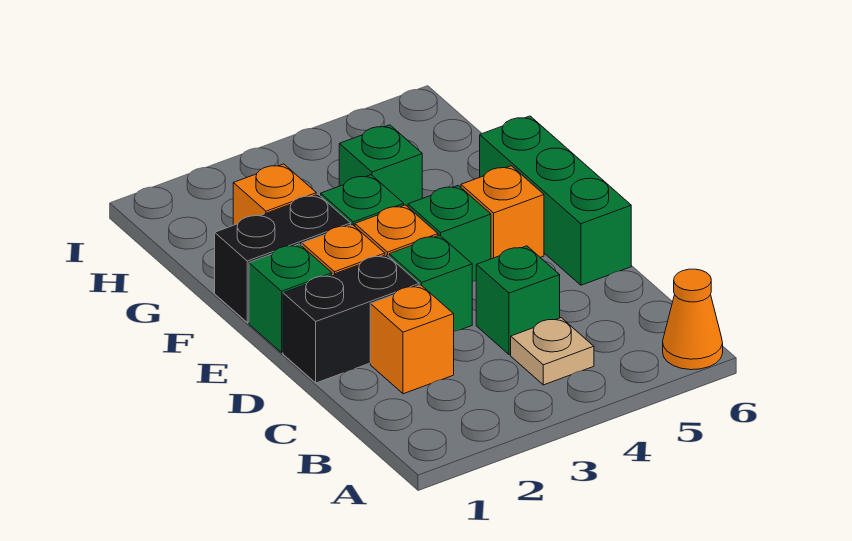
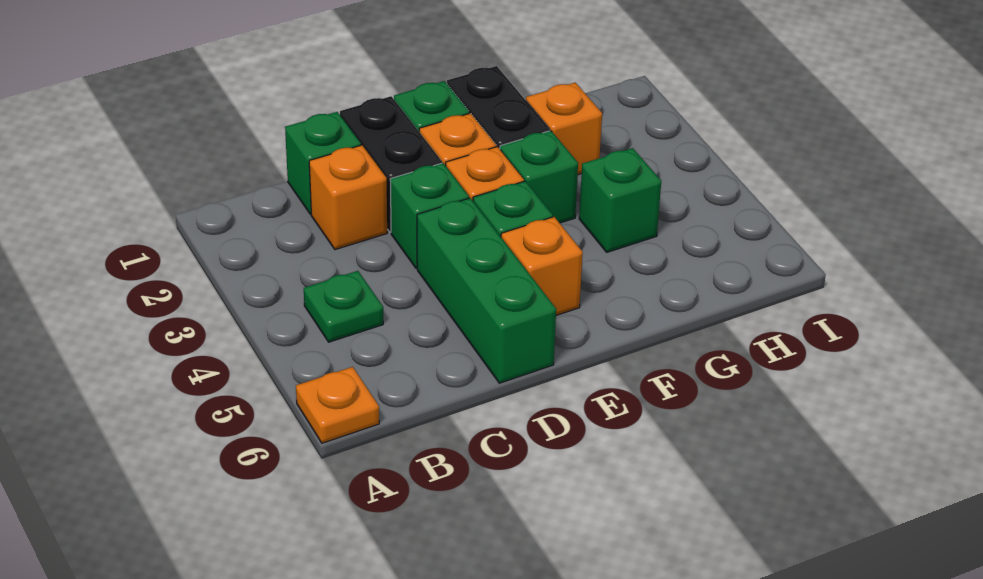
orange cone A6 level 1 -> orange plate A6 level 1
tan plate B4 level 1 -> green plate B4 level 1
green brick C4 level 1 -> green brick C1 level 1
green brick D6:F6 level 1 -> green brick D4:D6 level 1

